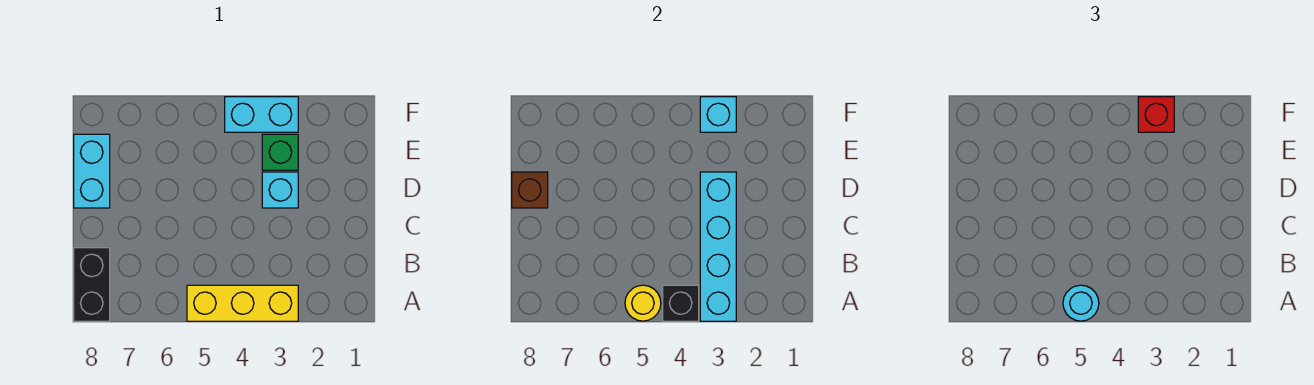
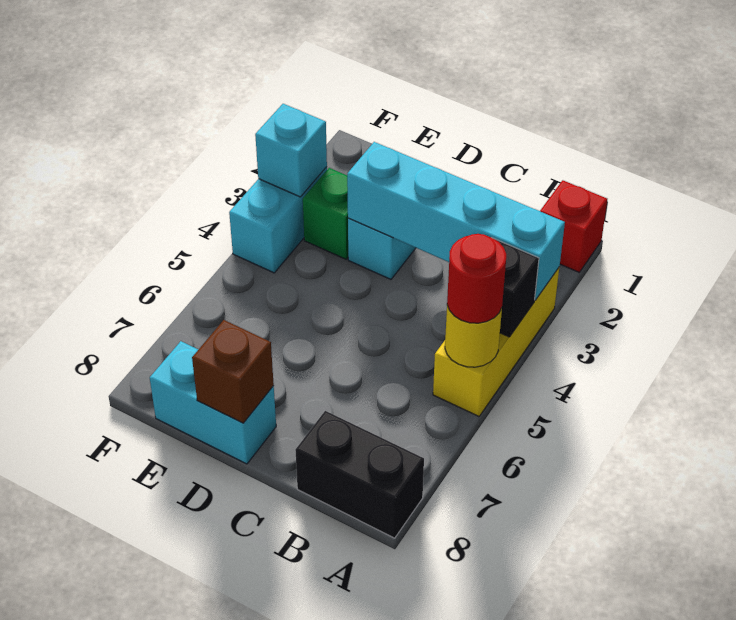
cyan round brick A5 level 3 -> red round brick A5 level 3
red brick F3 level 3 -> red brick A1 level 1

